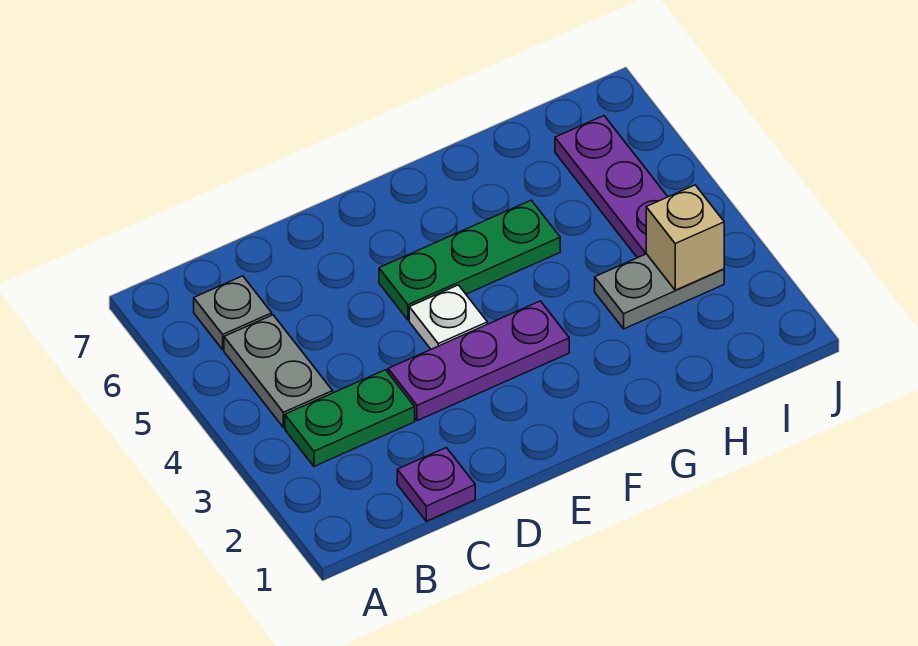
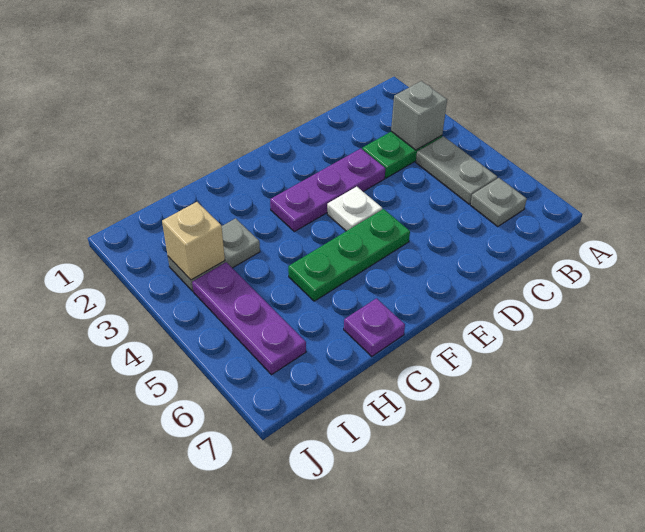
none -> grey brick B3 level 2
purple plate C1 level 1 -> purple plate G7 level 1

